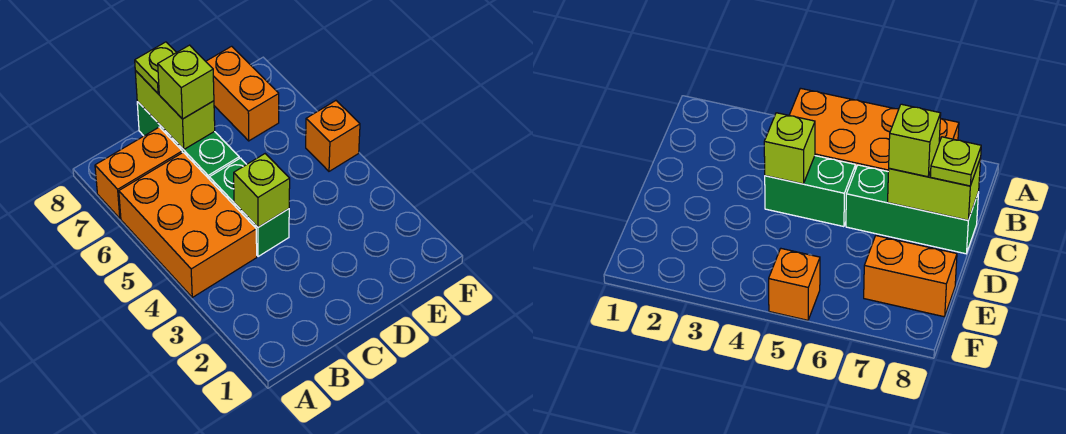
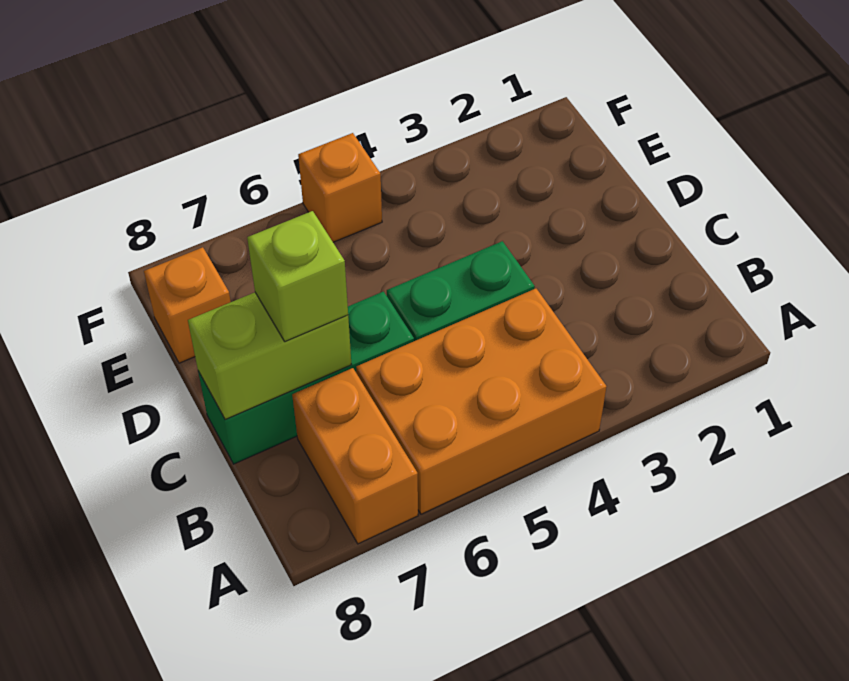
lime brick C4 level 2 -> none
lime plate C8 level 3 -> none
orange brick E7:E8 level 1 -> orange brick E8 level 1

